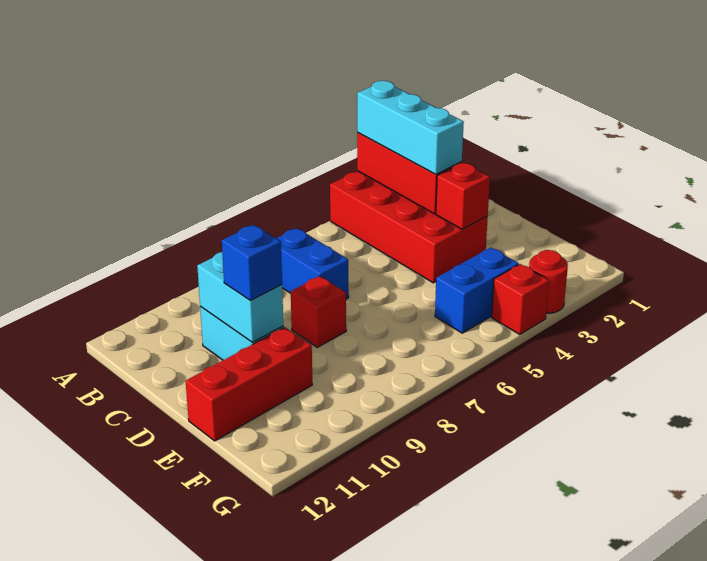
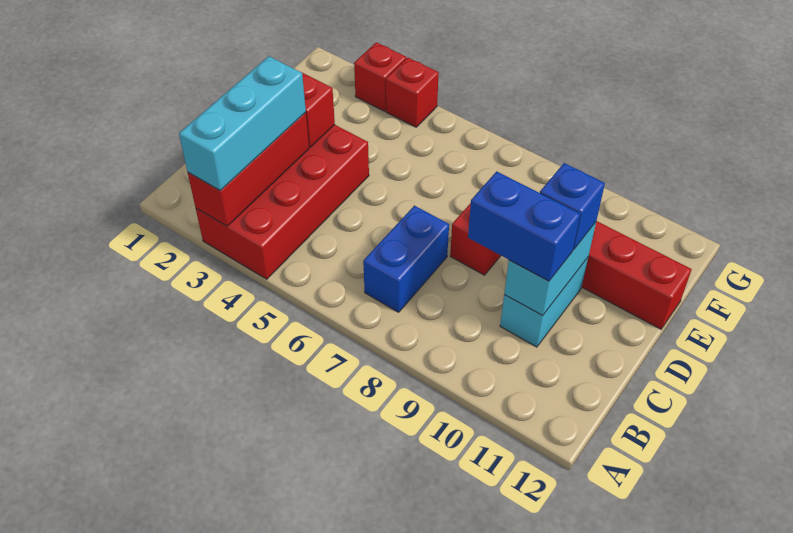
blue brick F4:F5 level 1 -> blue brick C9:C10 level 3
red round brick G3 level 1 -> red brick G3 level 1

